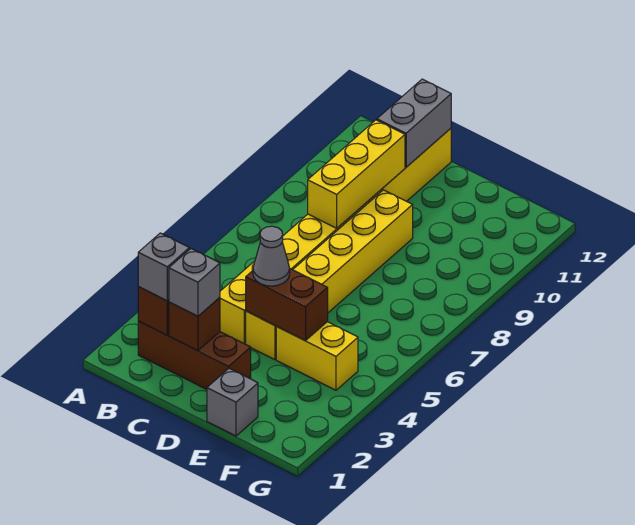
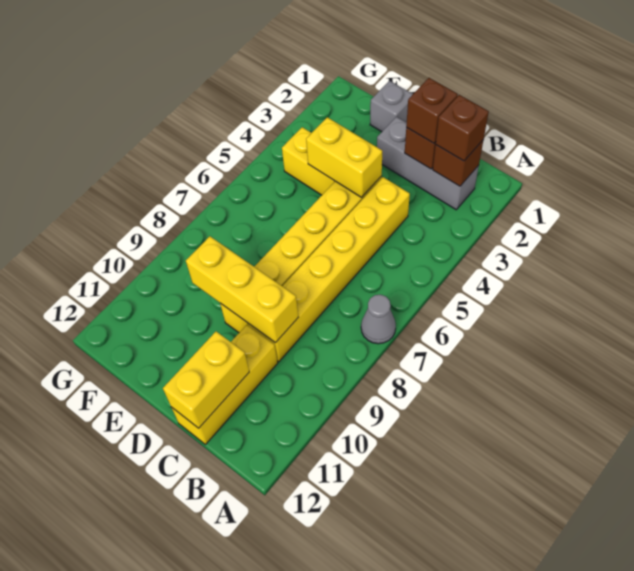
brown brick B2:D2 level 1 -> grey brick B2:D2 level 1
grey brick B2 level 3 -> brown brick B2 level 3
grey brick C2 level 3 -> brown brick C2 level 3
yellow brick C8:C10 level 2 -> yellow brick C9:E9 level 2
grey brick C11:C12 level 2 -> yellow brick C11:C12 level 2
brown brick D4:E4 level 2 -> yellow brick D4:E4 level 2
grey cone D4 level 3 -> grey cone A7 level 1

